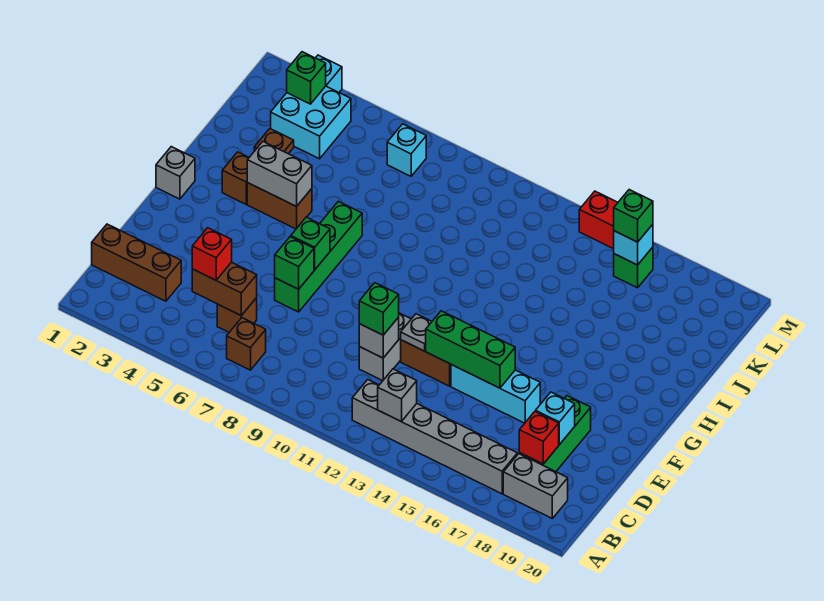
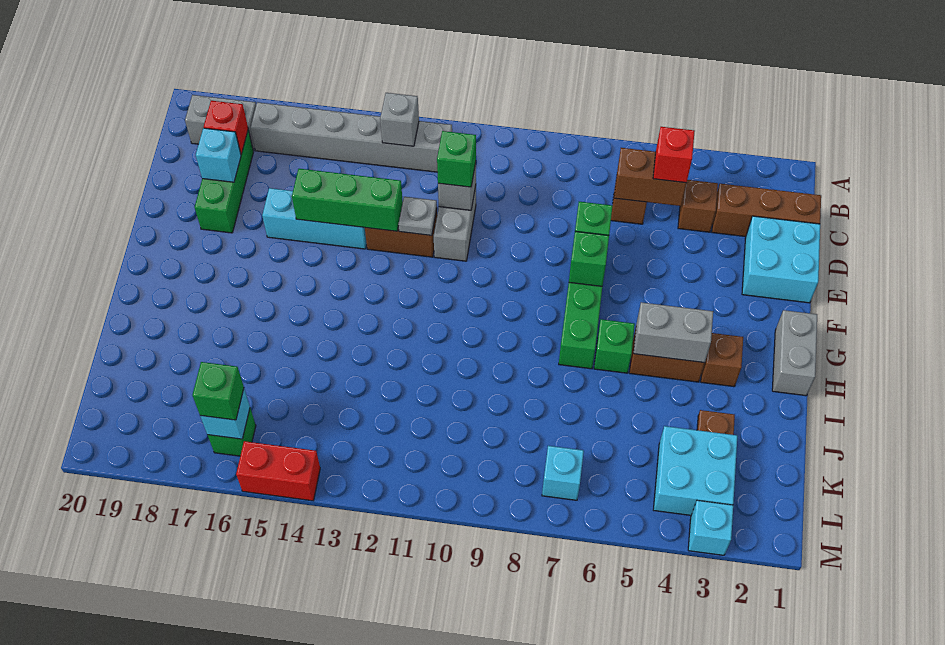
brown brick B7 level 1 -> brown brick C4 level 1
none -> cyan brick D1:E2 level 1
grey brick G1 level 1 -> grey brick G1:H1 level 1
green brick L3 level 2 -> green brick H6 level 1

